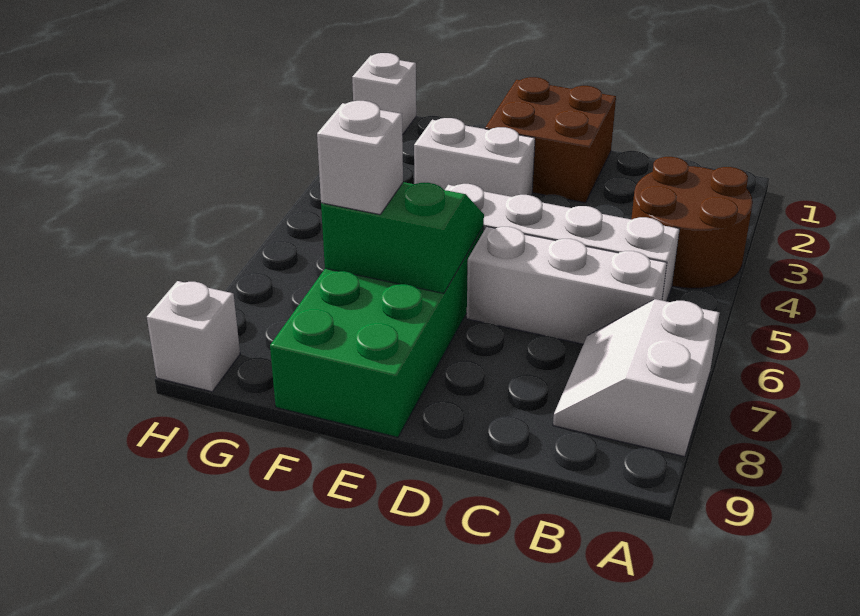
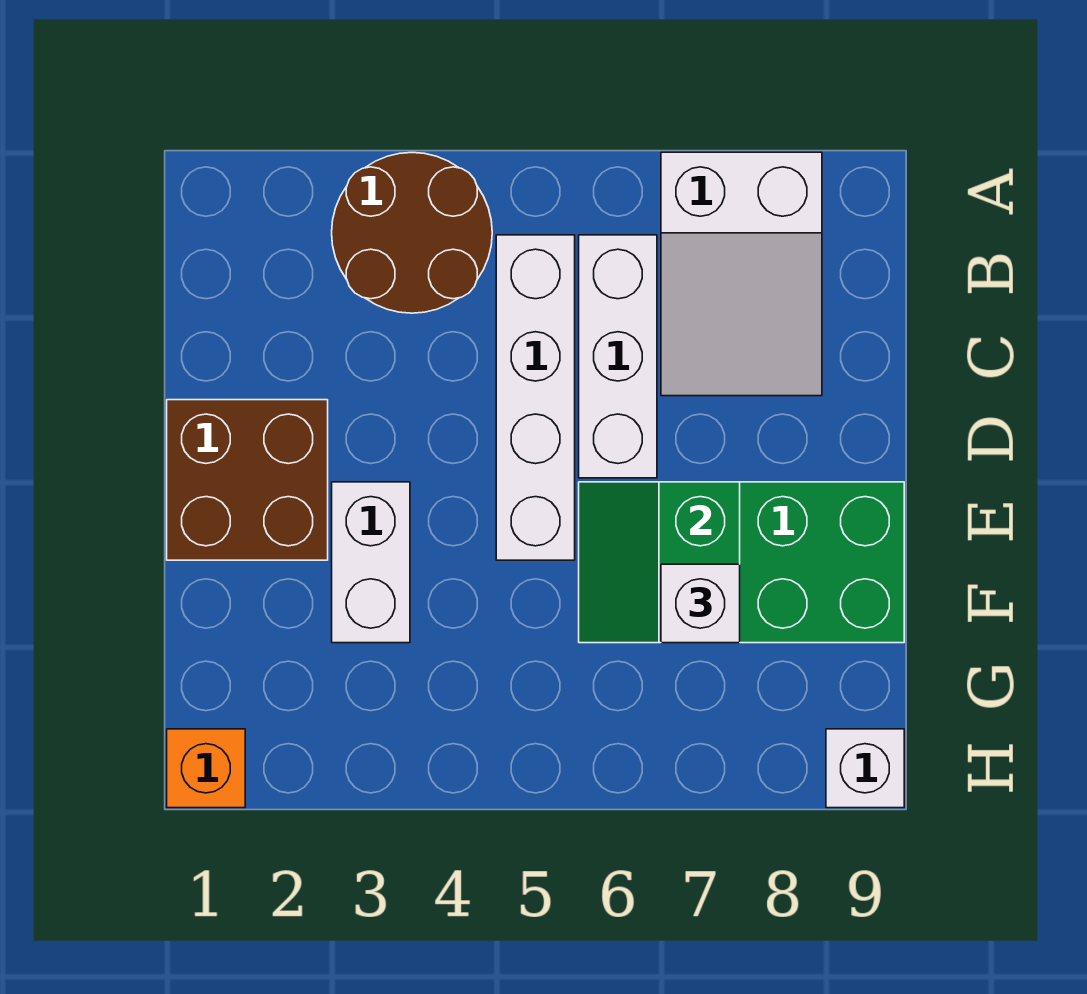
white slope A7:B8 level 1 top A -> white slope A7:C8 level 1 top A
white brick H1 level 1 -> orange brick H1 level 1

